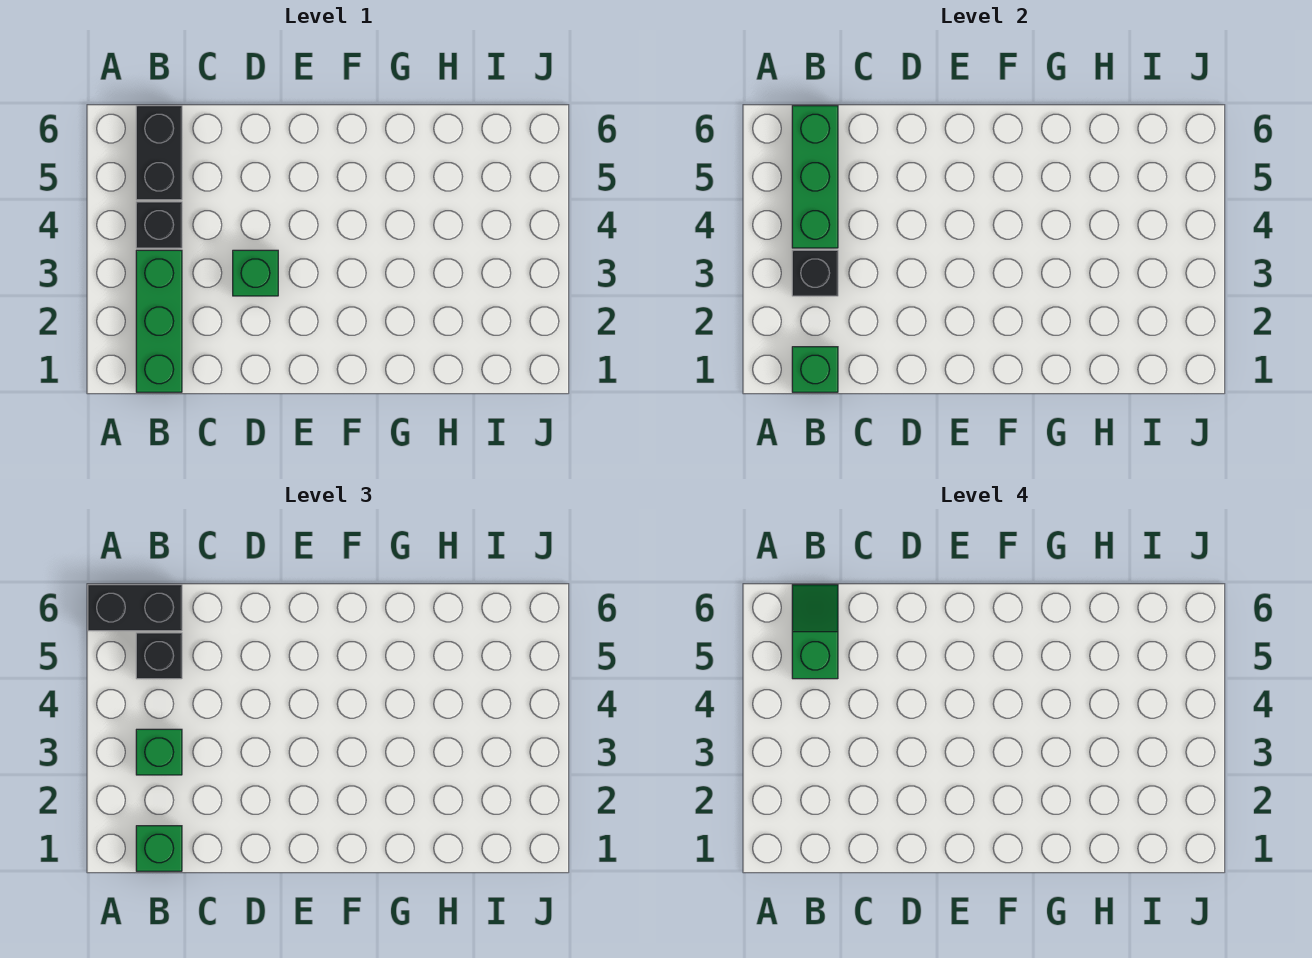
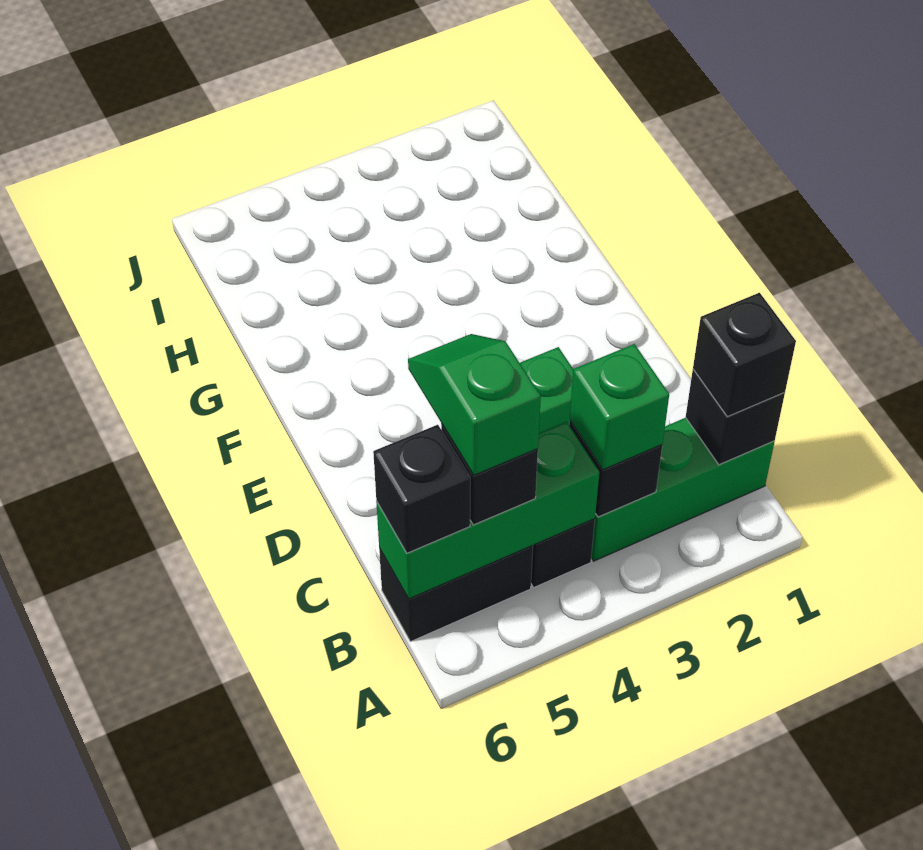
black brick A6:B6 level 3 -> black brick B6 level 3
green brick B1 level 2 -> black brick B1 level 2
green brick B1 level 3 -> black brick B1 level 3
green slope B5:B6 level 4 top 5 -> green slope B5:C5 level 4 top B

